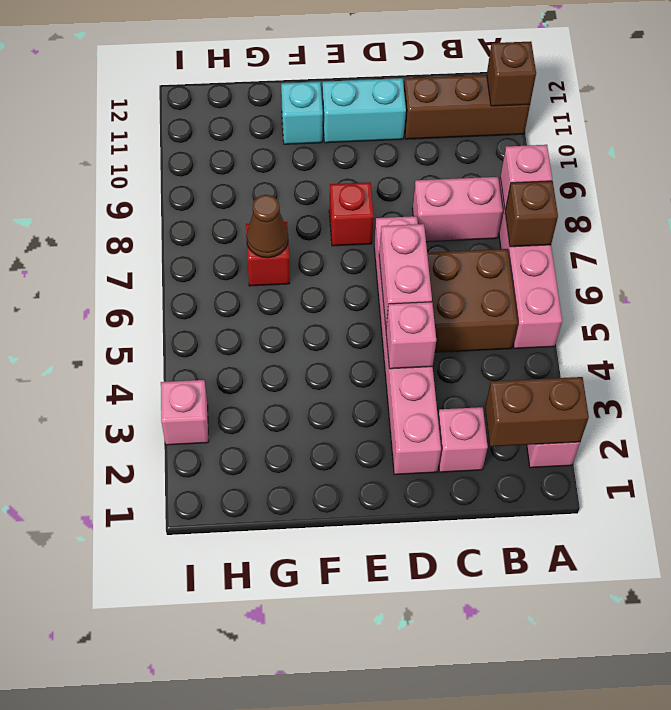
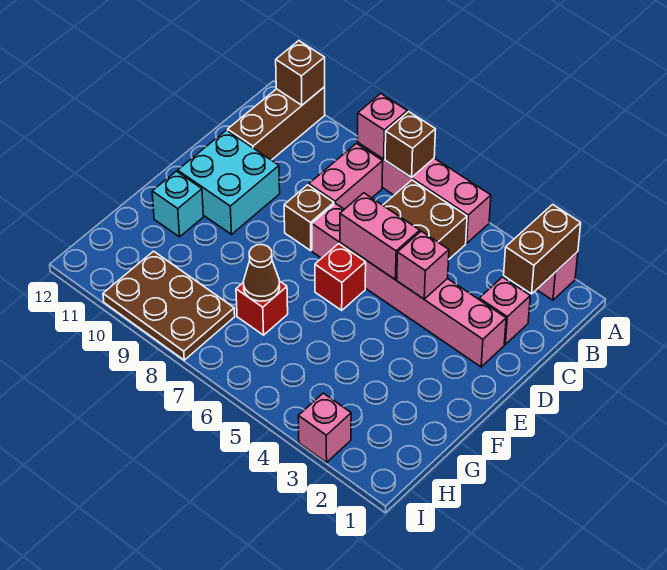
none -> brown brick D8 level 1
cyan brick D11:E11 level 1 -> cyan brick D10:E11 level 1
red brick E8 level 1 -> red brick E6 level 1
none -> brown plate H8:I10 level 1

